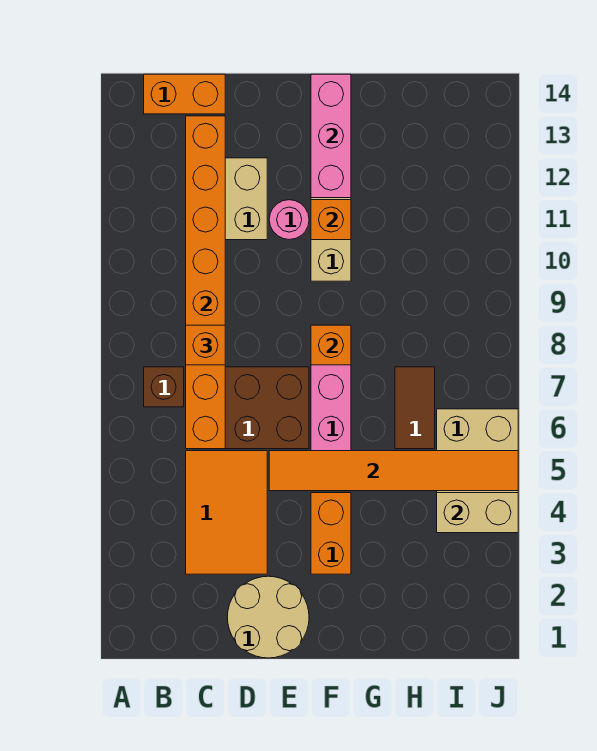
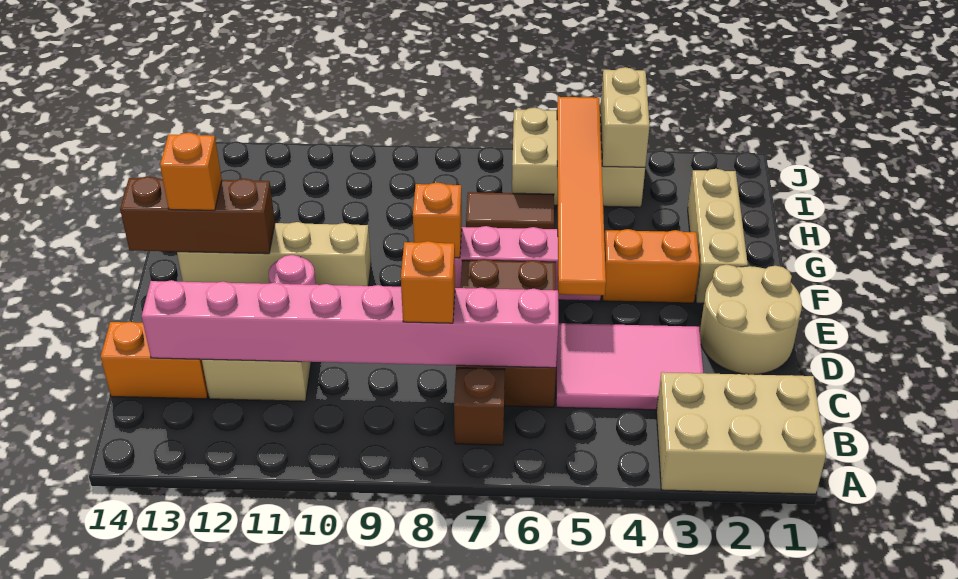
none -> tan brick A1:B3 level 1
orange brick B14:C14 level 1 -> orange brick C13:C14 level 1
orange tile C3:D5 level 1 -> pink tile C3:D5 level 1
orange brick C6:C13 level 2 -> pink brick C6:C13 level 2
none -> tan brick F2:H2 level 1
orange brick F11 level 2 -> orange brick F13 level 3
pink brick F12:F14 level 2 -> brown brick F12:F14 level 2

